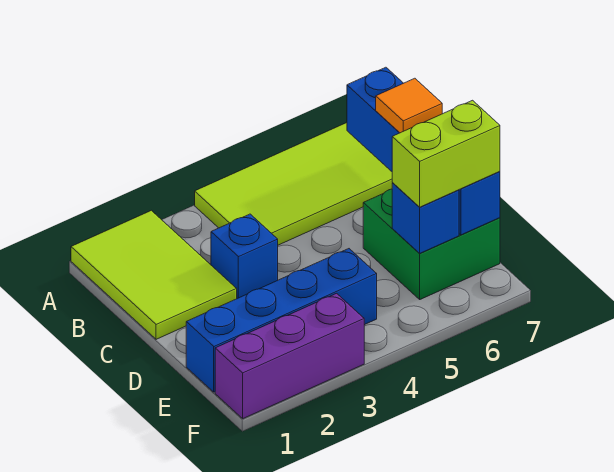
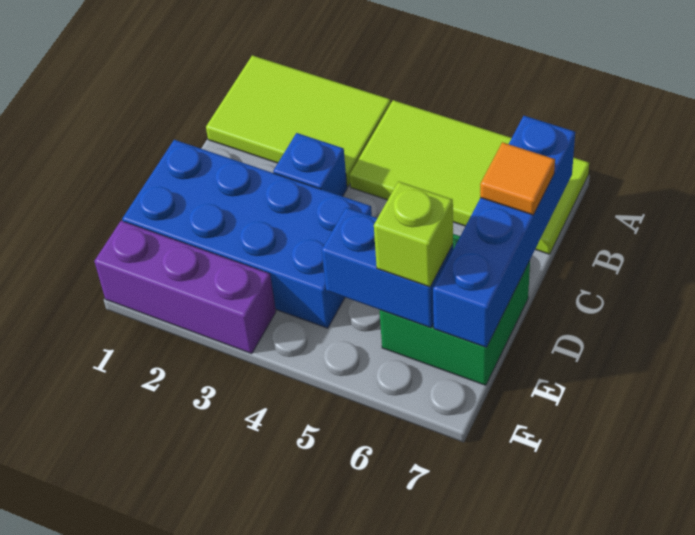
lime tile A1:C2 level 1 -> lime tile A1:B3 level 1
blue brick E1:E4 level 1 -> blue brick D1:E4 level 1
blue brick E6 level 2 -> blue brick E5:E6 level 2
lime brick E6:E7 level 3 -> lime brick E6 level 3

